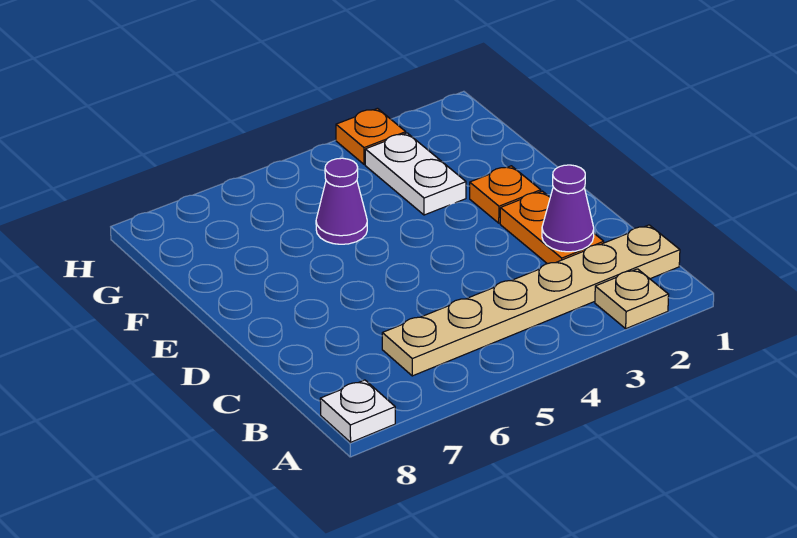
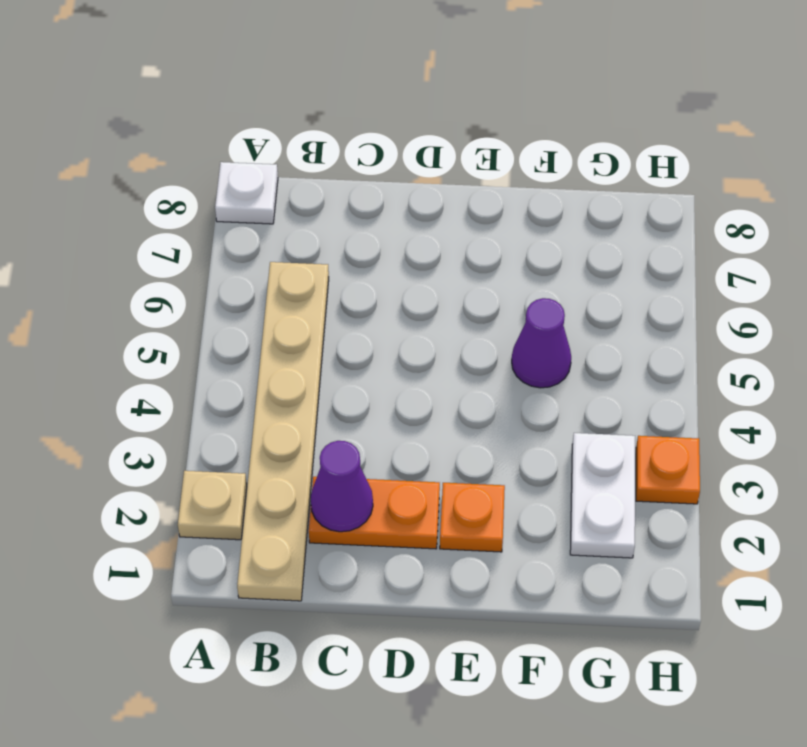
white plate F3:G3 level 1 -> white plate G2:G3 level 1

